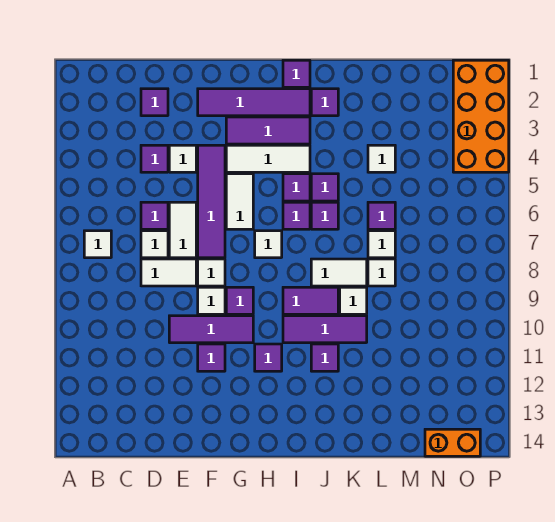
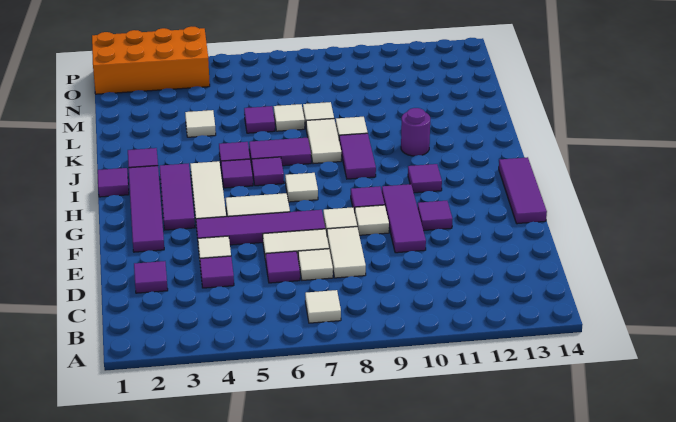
purple tile I10:K10 level 1 -> purple tile F14:H14 level 1
purple tile J6 level 1 -> purple tile J6:J7 level 1
purple tile J11 level 1 -> purple round brick J11 level 1
orange brick N14:O14 level 1 -> none

